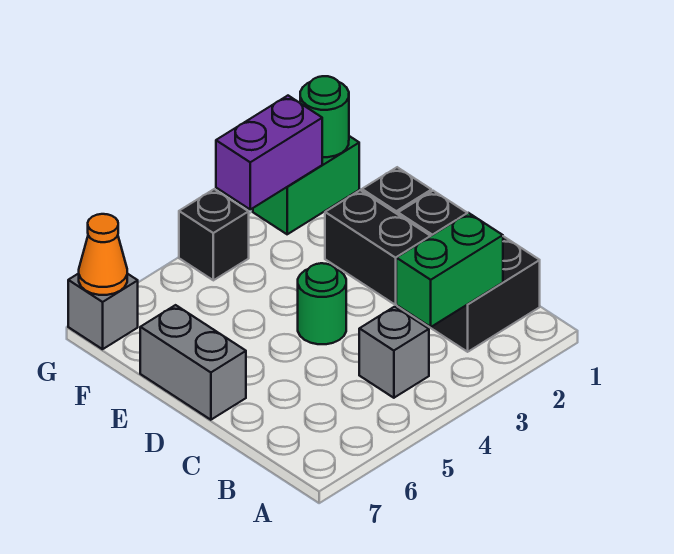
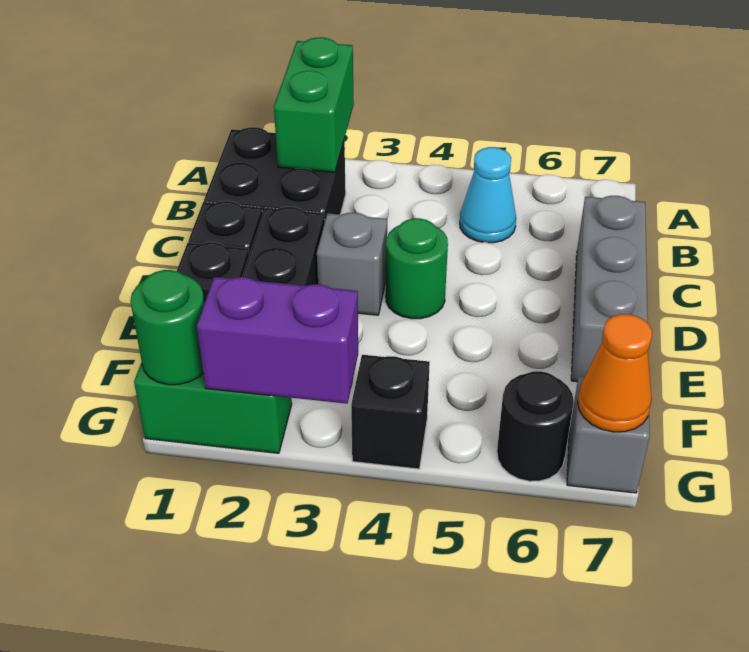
green brick B2:B3 level 2 -> green brick A2:B2 level 2
grey brick B4 level 1 -> grey brick D3 level 1
none -> cyan cone B5 level 1
grey brick D7:E7 level 1 -> grey brick C7:E7 level 1
none -> black round brick G6 level 1

